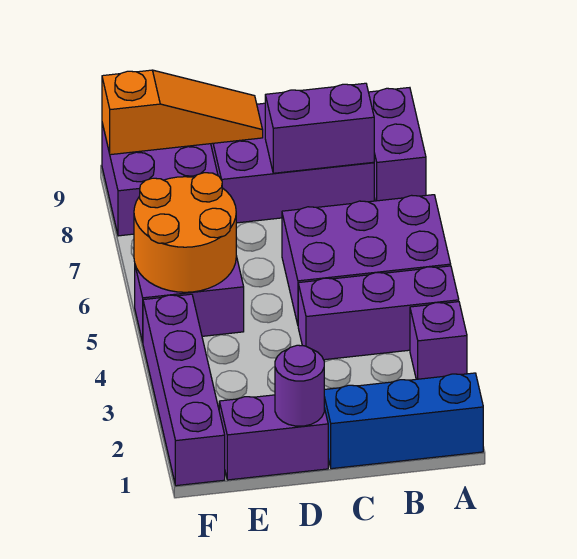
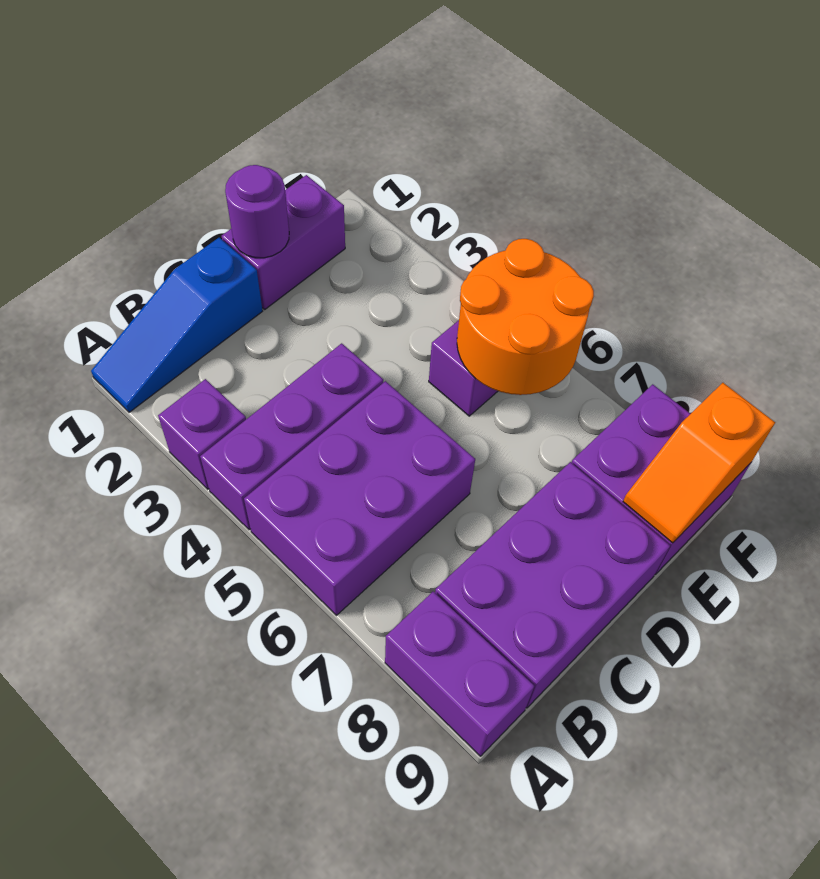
blue brick A1:C1 level 1 -> blue slope A1:C1 level 1 top C
purple brick B8:C8 level 2 -> none
orange slope D9:F9 level 2 top F -> orange slope E9:F9 level 2 top F
purple brick F1:F4 level 1 -> none

